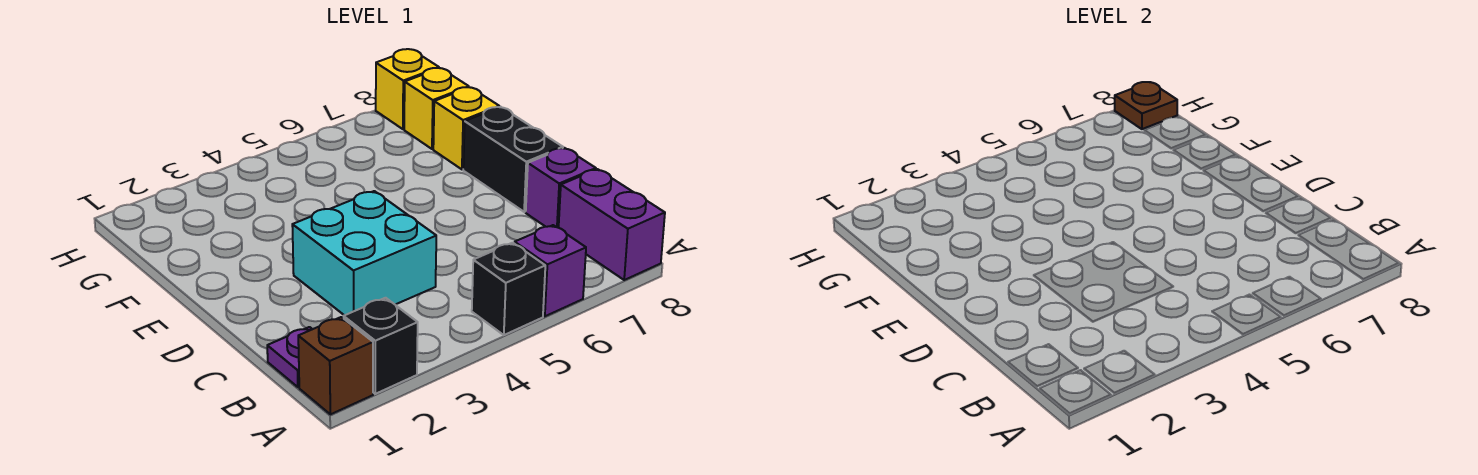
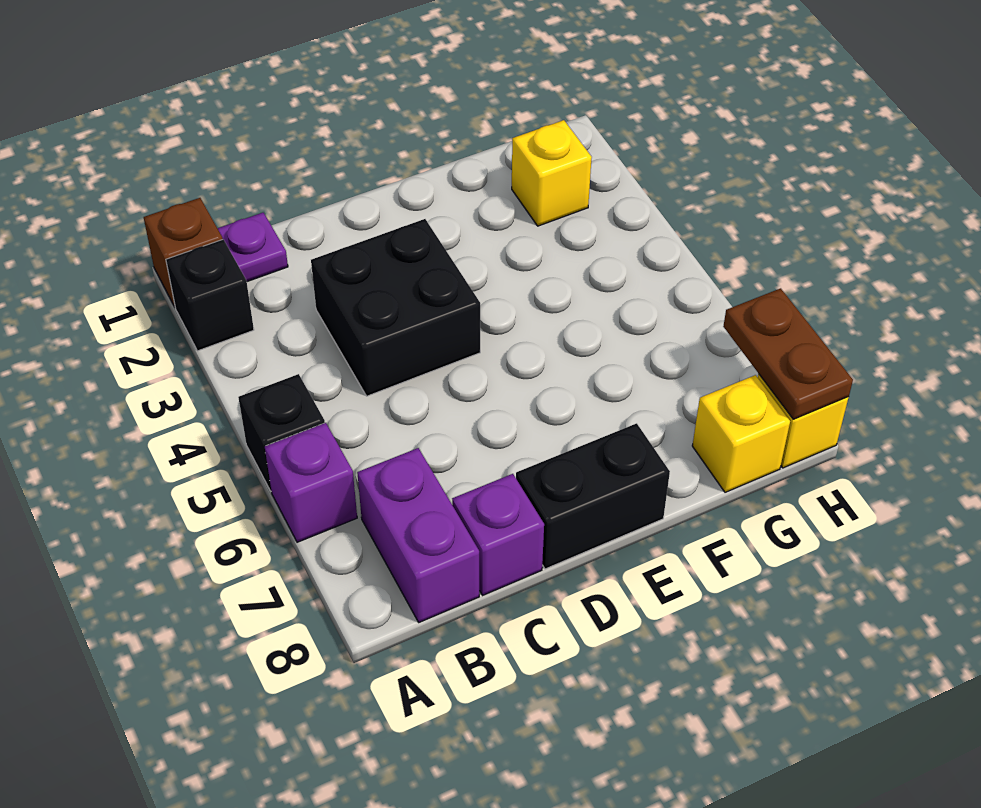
purple brick A8:B8 level 1 -> purple brick B7:B8 level 1
cyan brick C3:D4 level 1 -> black brick C3:D4 level 1
yellow brick F8 level 1 -> yellow brick G2 level 1
brown plate H8 level 2 -> brown plate H7:H8 level 2

